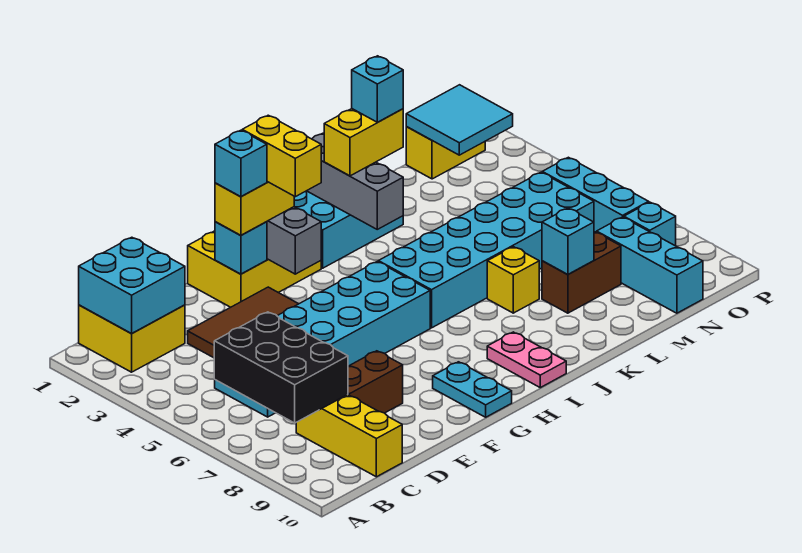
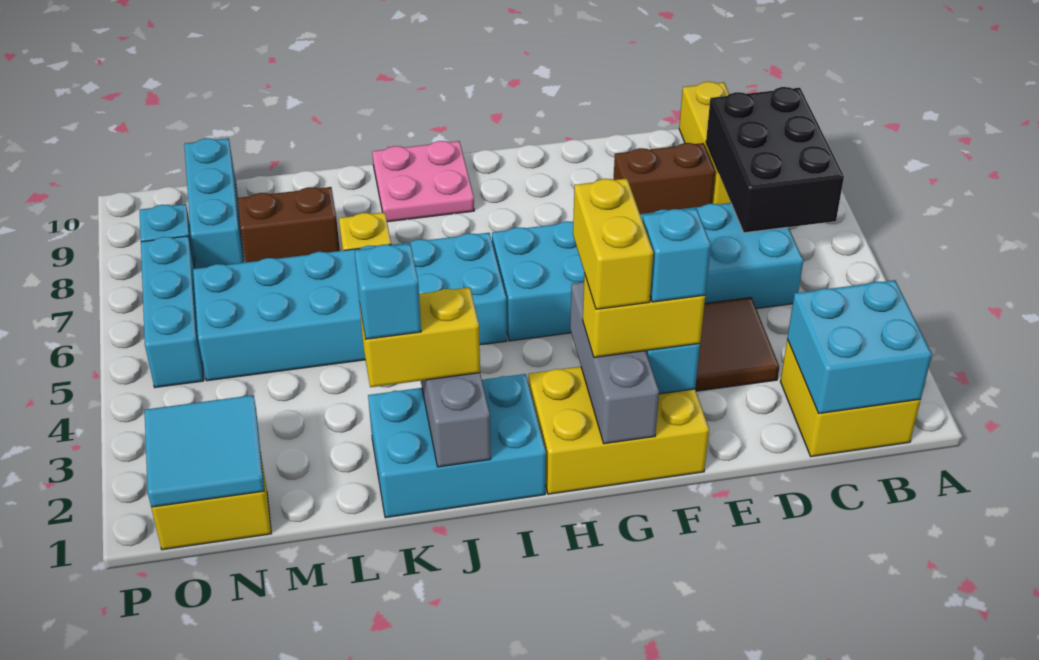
cyan plate G9:G10 level 1 -> none
pink plate I9:I10 level 1 -> pink plate I9:J10 level 1
cyan brick L8 level 2 -> none

